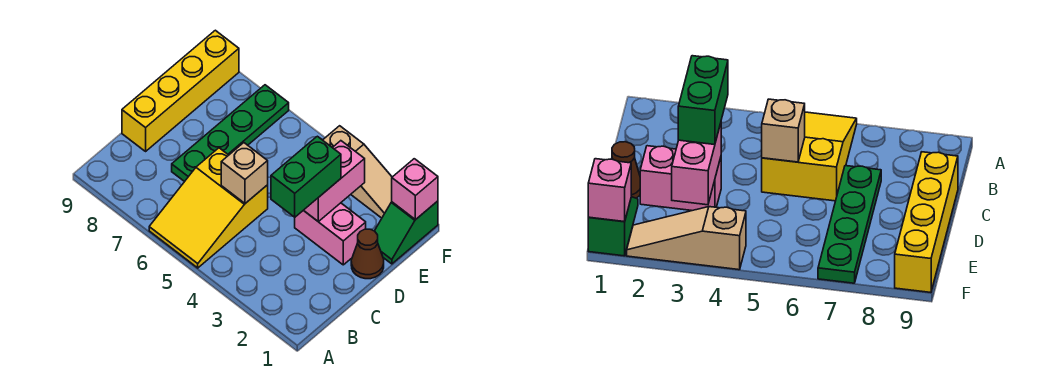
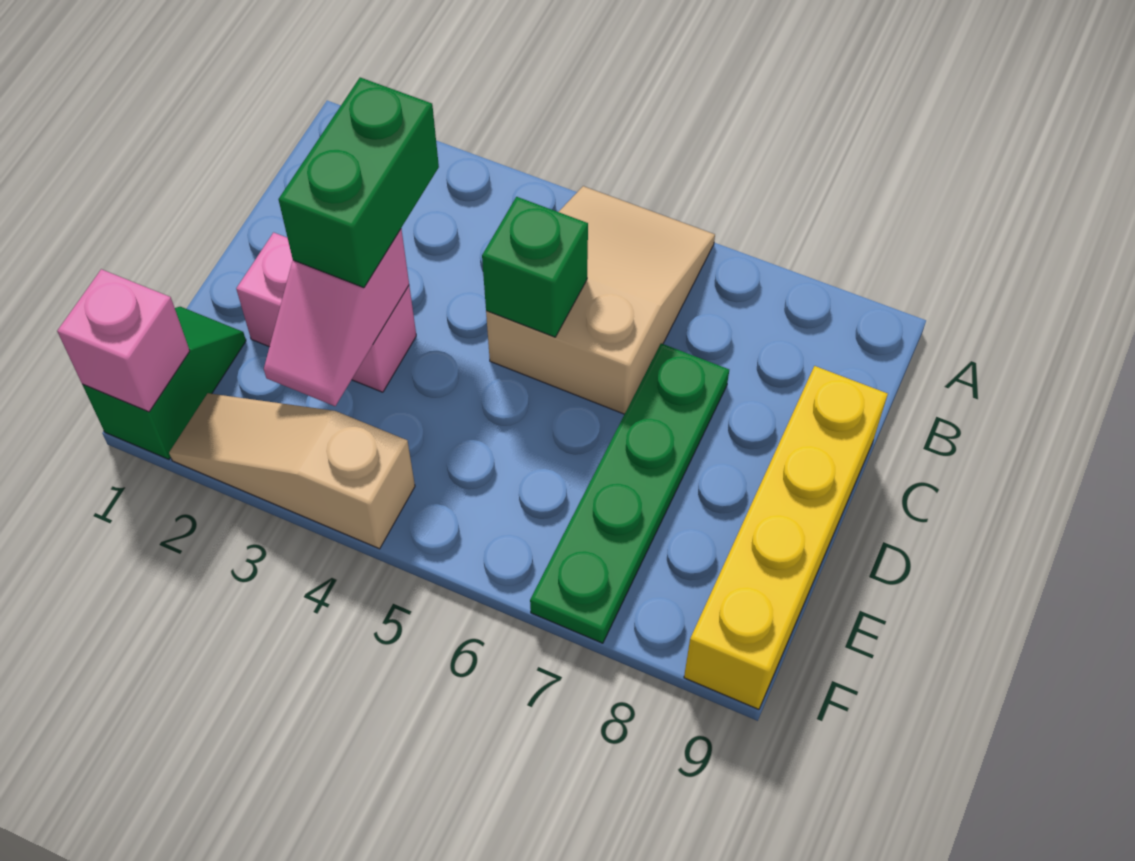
yellow slope A5:C6 level 1 top C -> tan slope A5:C6 level 1 top C
tan brick C5 level 2 -> green brick C5 level 2
brown cone D1 level 1 -> none
pink brick D3:E3 level 2 -> pink slope D3:E3 level 2 top D

